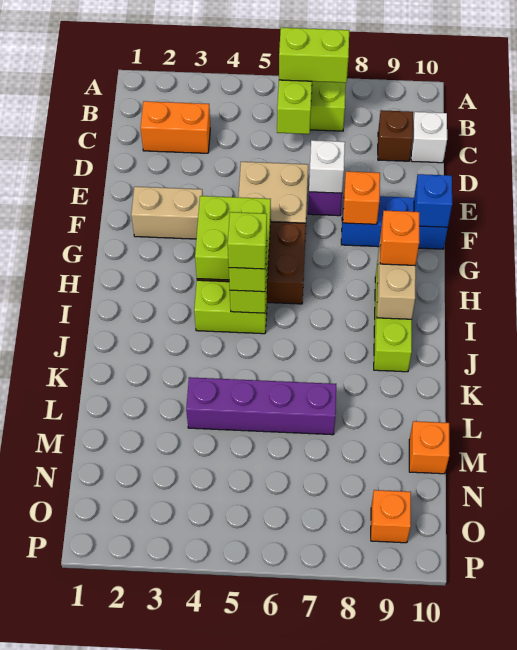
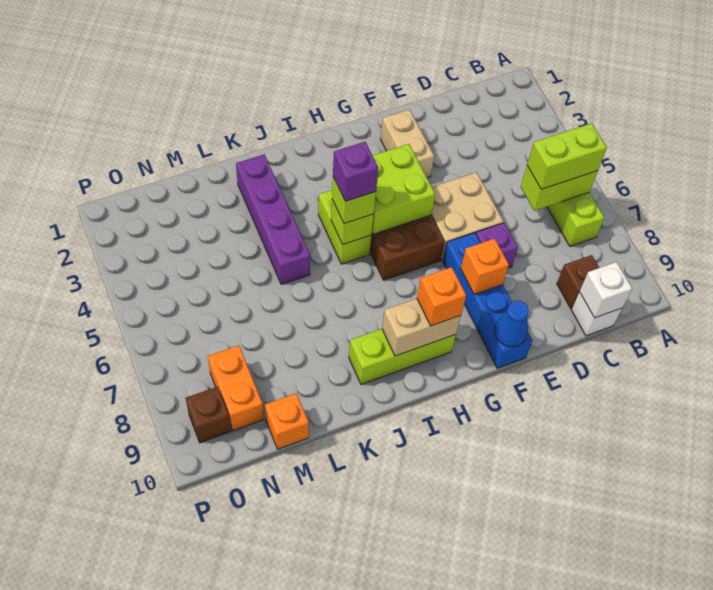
lime brick B6:B7 level 3 -> lime brick B6:C6 level 3
orange brick C2:C3 level 1 -> orange brick N8:N9 level 1
white brick E7 level 2 -> white brick C10 level 2
blue brick F8:F10 level 1 -> blue brick F7:F10 level 1
blue brick F10 level 2 -> blue cone F10 level 2
lime brick I5 level 4 -> purple brick I5 level 4
purple brick L4:L7 level 1 -> purple brick K2:K5 level 1
orange brick O9 level 1 -> brown brick O9 level 1

